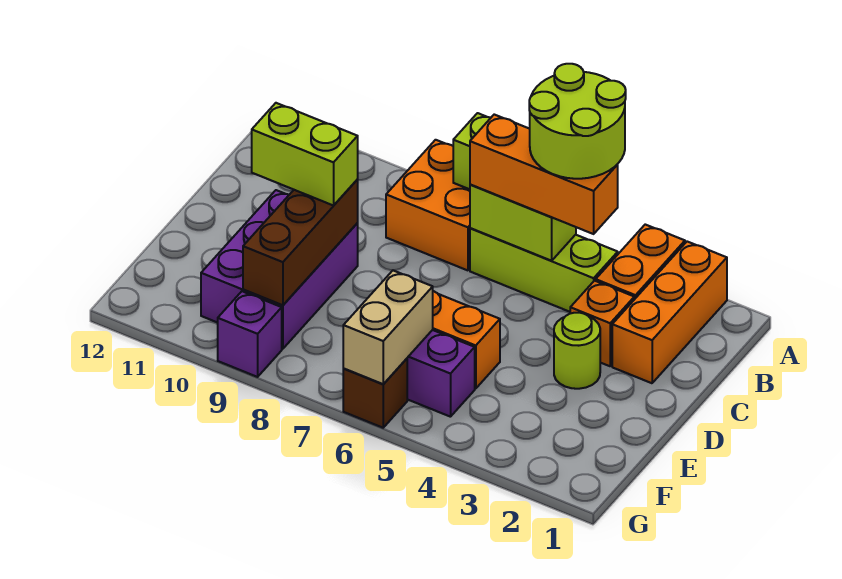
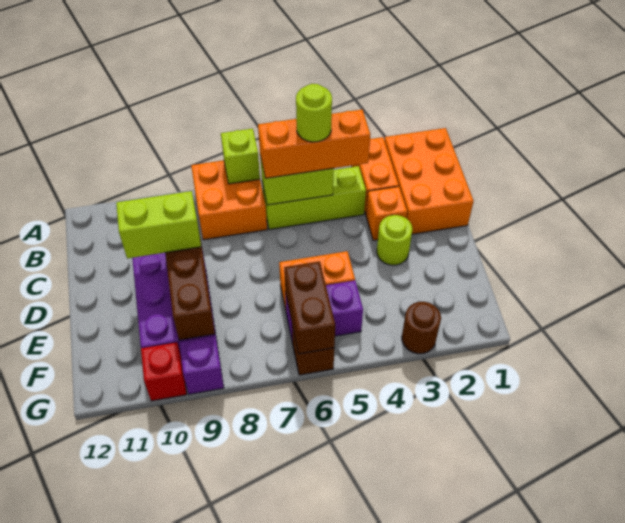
orange brick A2:C2 level 1 -> orange brick A1:C2 level 1
lime round brick A4:B5 level 4 -> lime round brick B5 level 4
tan brick F6:G6 level 2 -> brown brick F6:G6 level 2
none -> brown round brick G3 level 1
none -> red brick G10 level 1

